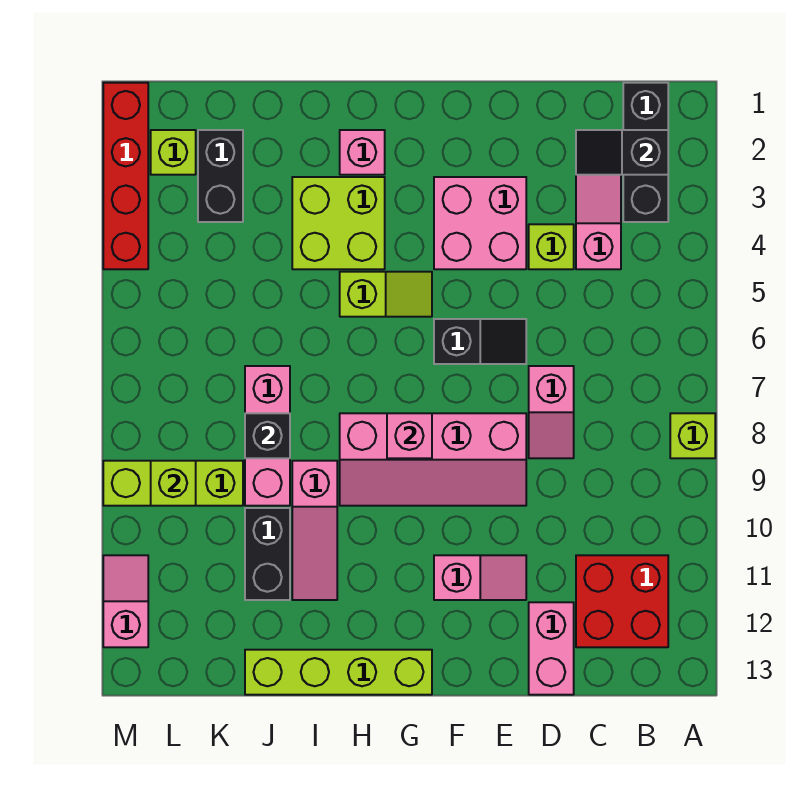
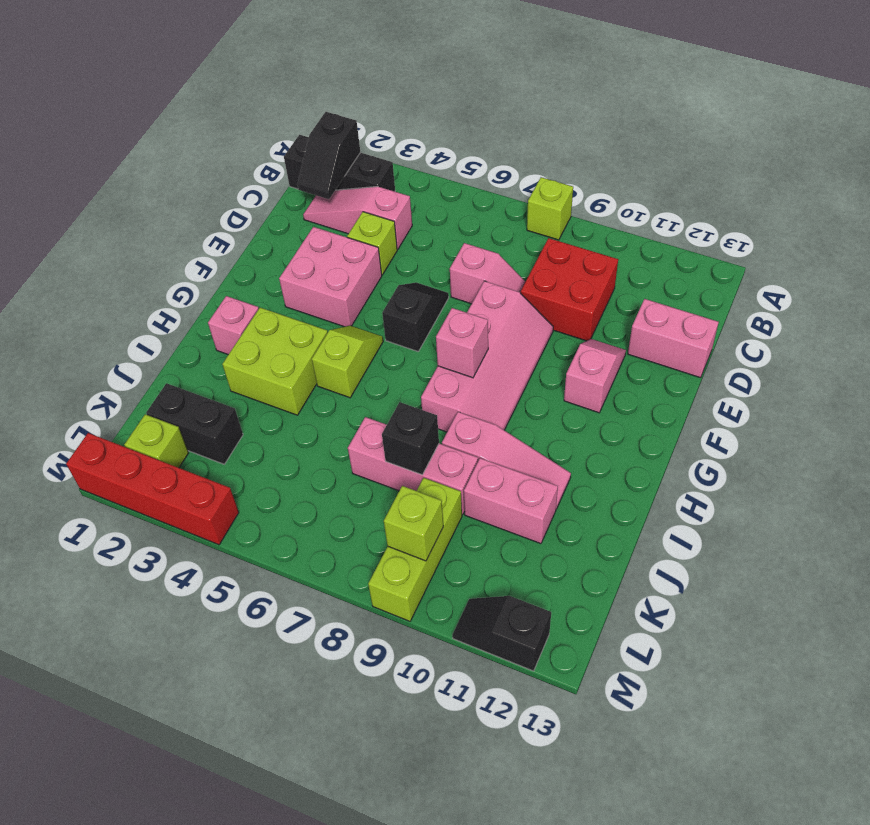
red brick B11:C12 level 1 -> red brick C9:D10 level 1
lime brick G13:J13 level 1 -> none
black brick J10:J11 level 1 -> pink brick J10:J11 level 1
pink slope M11:M12 level 1 top 12 -> black slope M11:M12 level 1 top 12

